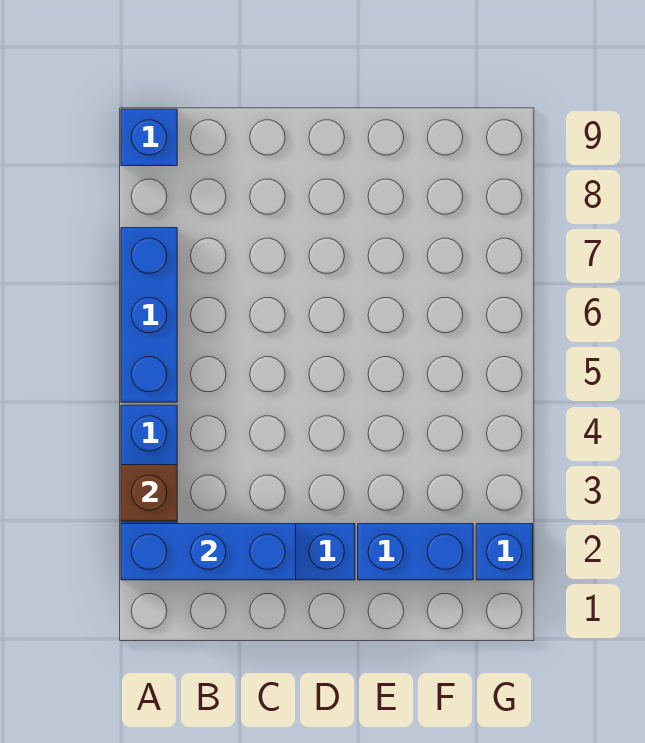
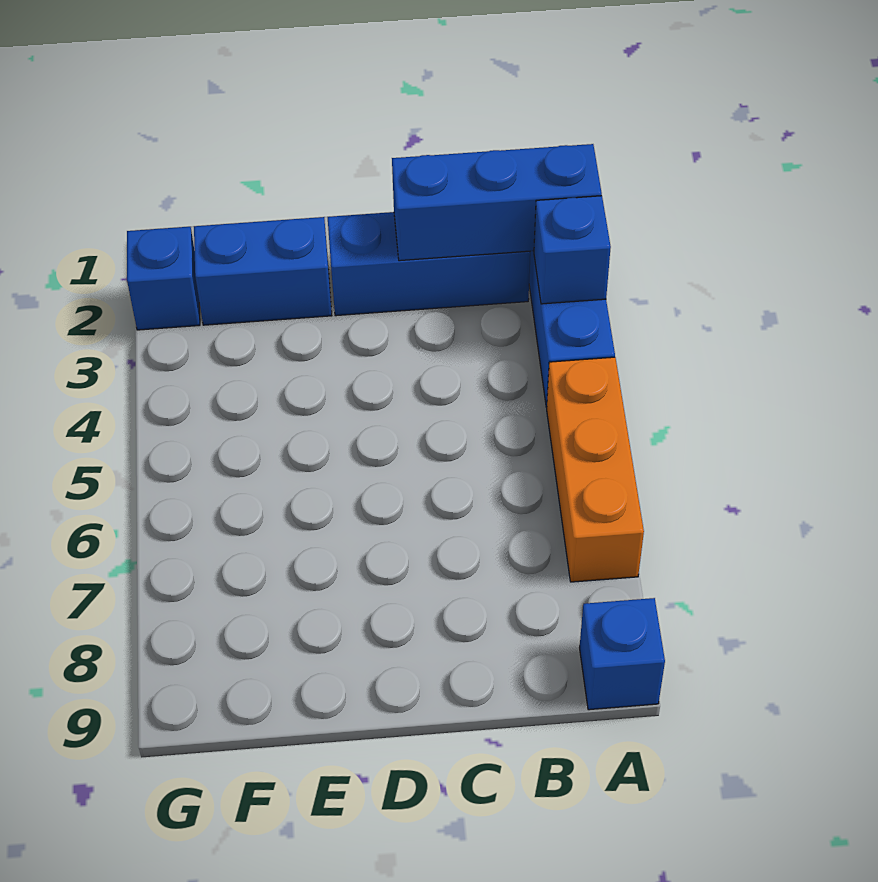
brown brick A3 level 2 -> blue brick A3 level 2
blue brick A5:A7 level 1 -> orange brick A5:A7 level 1

